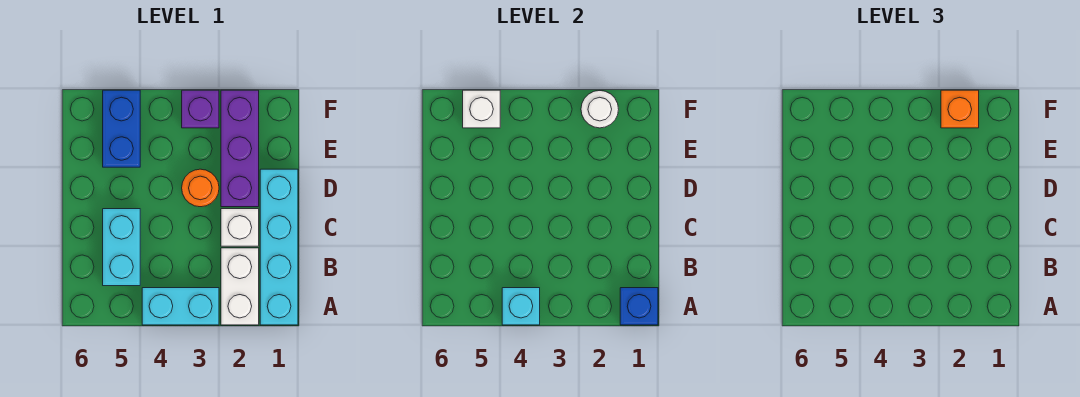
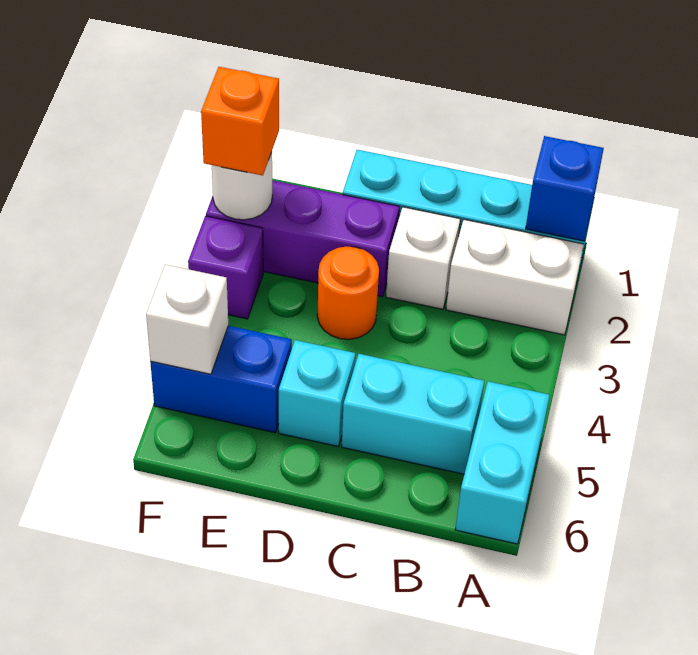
cyan brick A3:A4 level 1 -> cyan brick A5:A6 level 1
cyan brick A4 level 2 -> cyan brick D5 level 1

